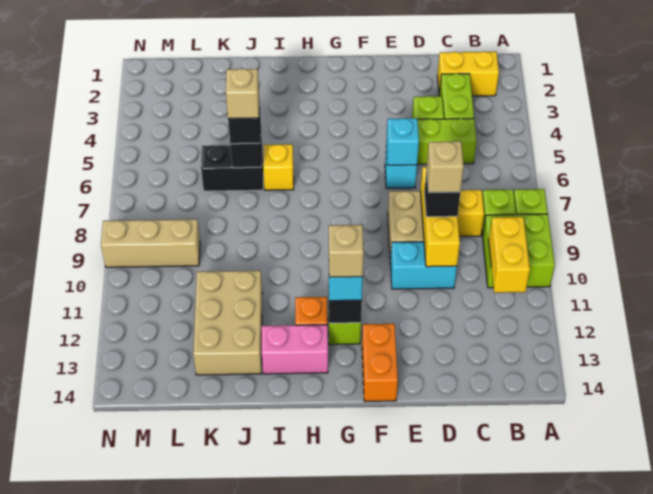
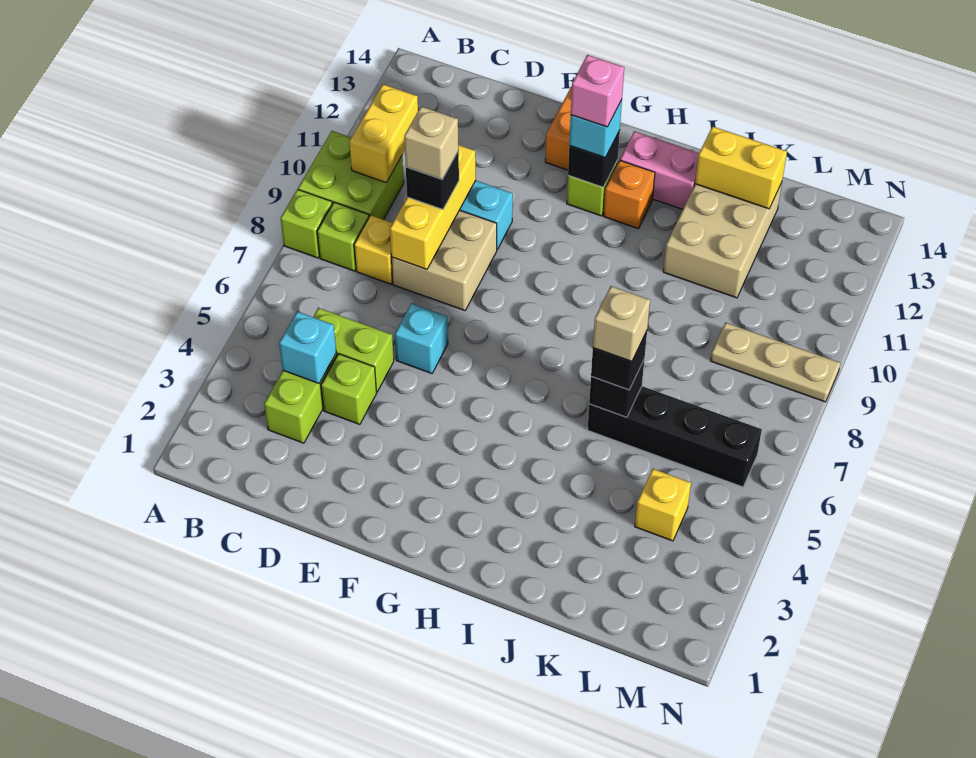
yellow brick B2:C2 level 1 -> yellow brick J13:K13 level 2
cyan brick E6 level 2 -> cyan brick C4 level 2
tan brick G12 level 4 -> pink brick G12 level 4
yellow brick I6 level 1 -> yellow brick L4 level 1
black brick J6:K6 level 1 -> black brick J6:M6 level 1
tan brick L9:N9 level 1 -> tan plate L9:N9 level 1

